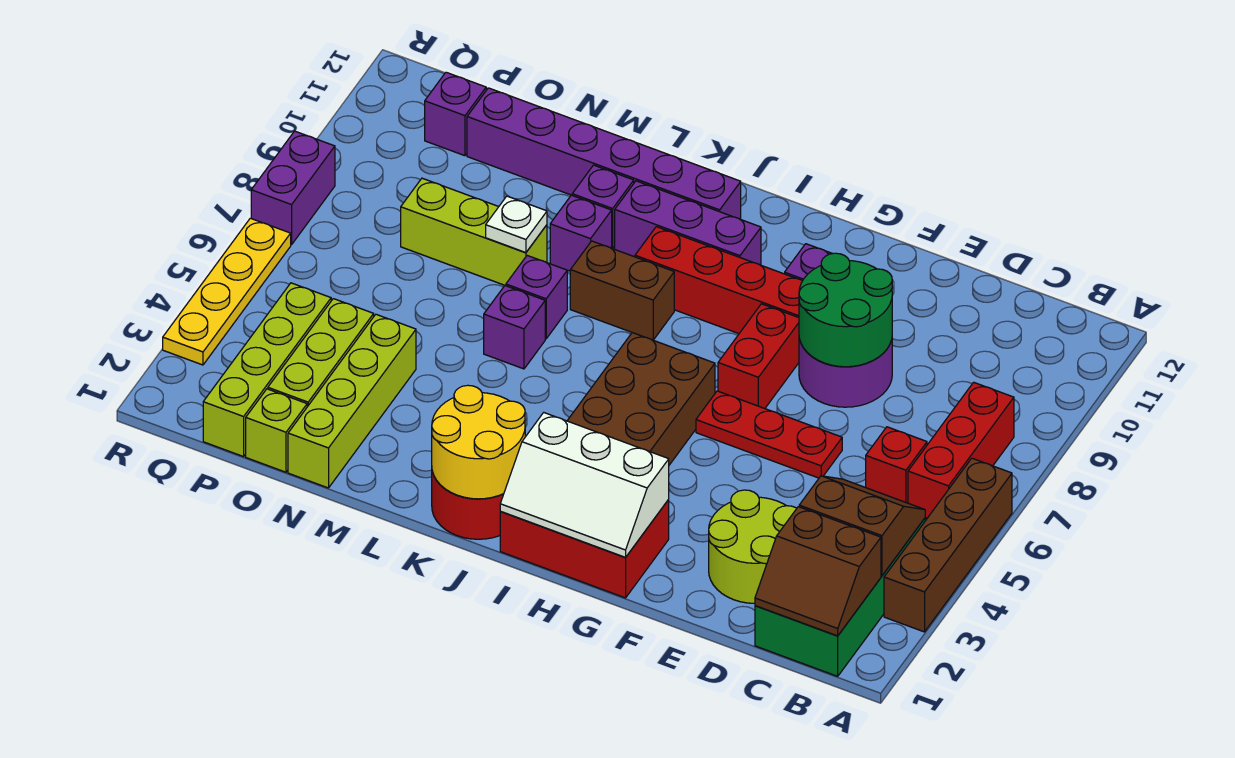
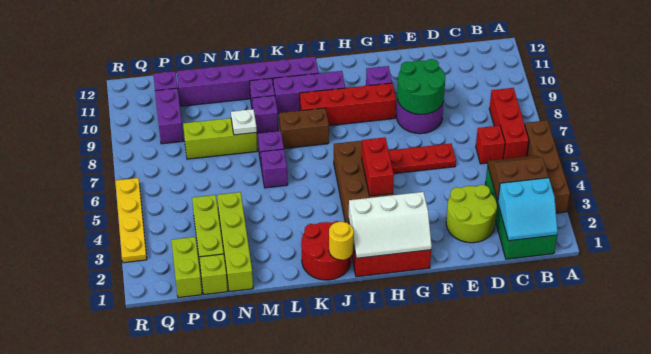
brown slope B1:C2 level 2 top 2 -> cyan slope B1:C2 level 2 top 2
red brick G7:G8 level 1 -> red brick H4:H5 level 2
yellow round brick J1:K2 level 2 -> yellow round brick J1 level 2
lime brick P1:P4 level 1 -> lime brick P1:P2 level 1
purple brick R7:R8 level 1 -> purple brick P9:P10 level 1

